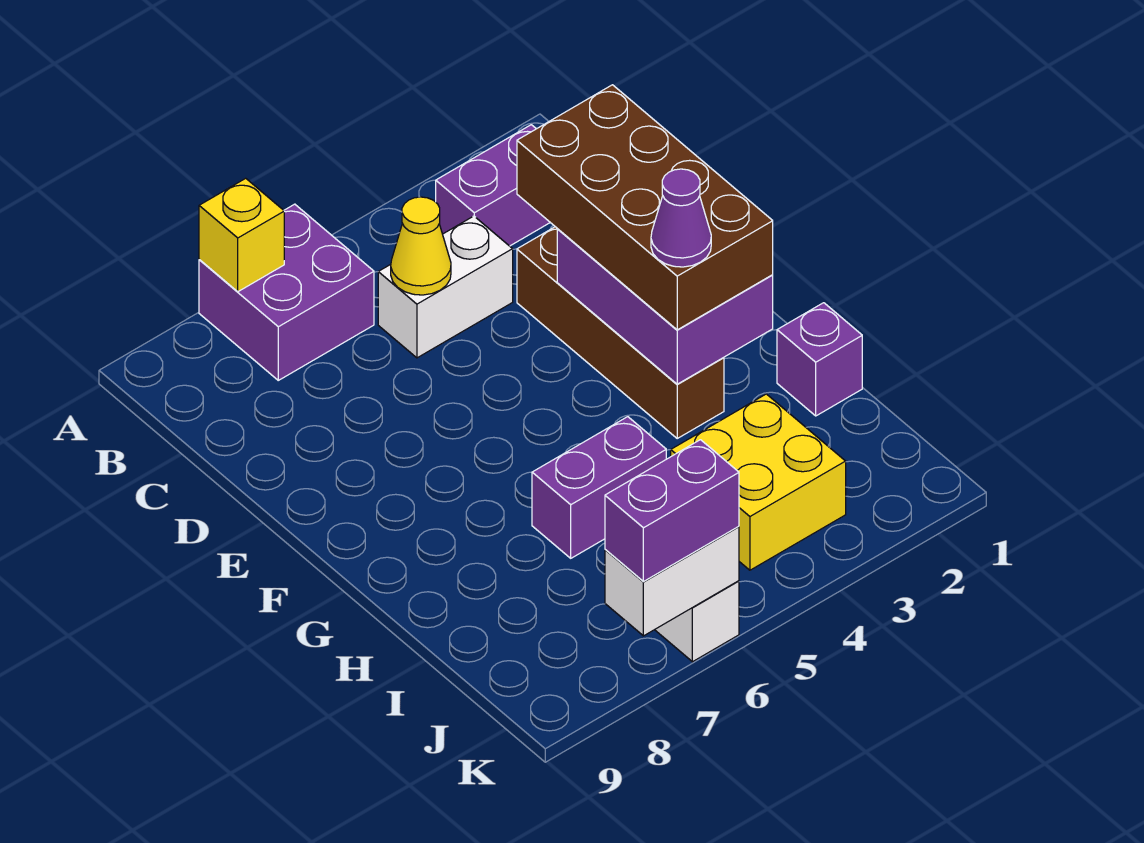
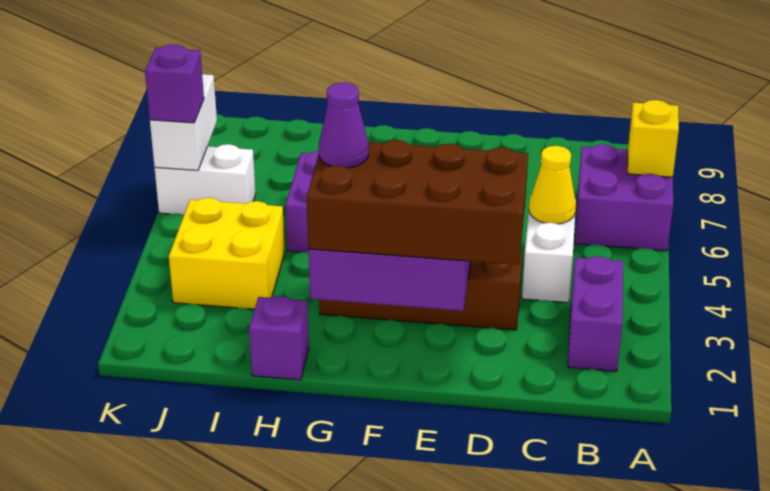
purple brick K6:K7 level 3 -> purple brick K6 level 3

